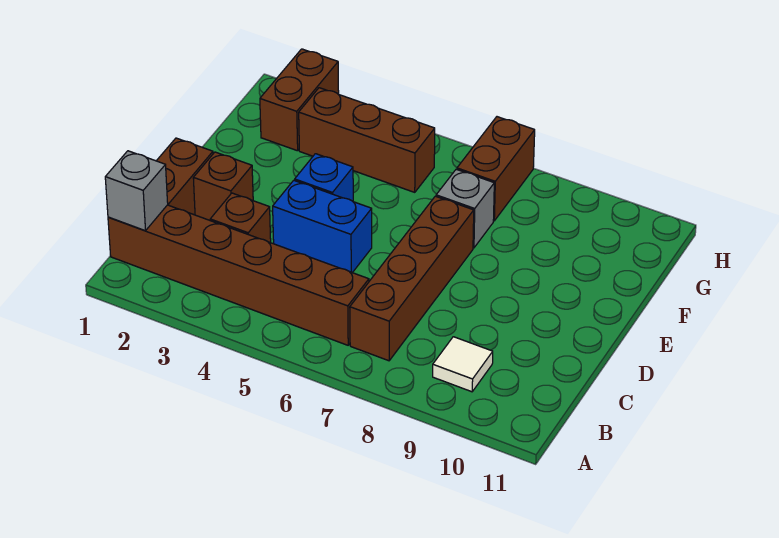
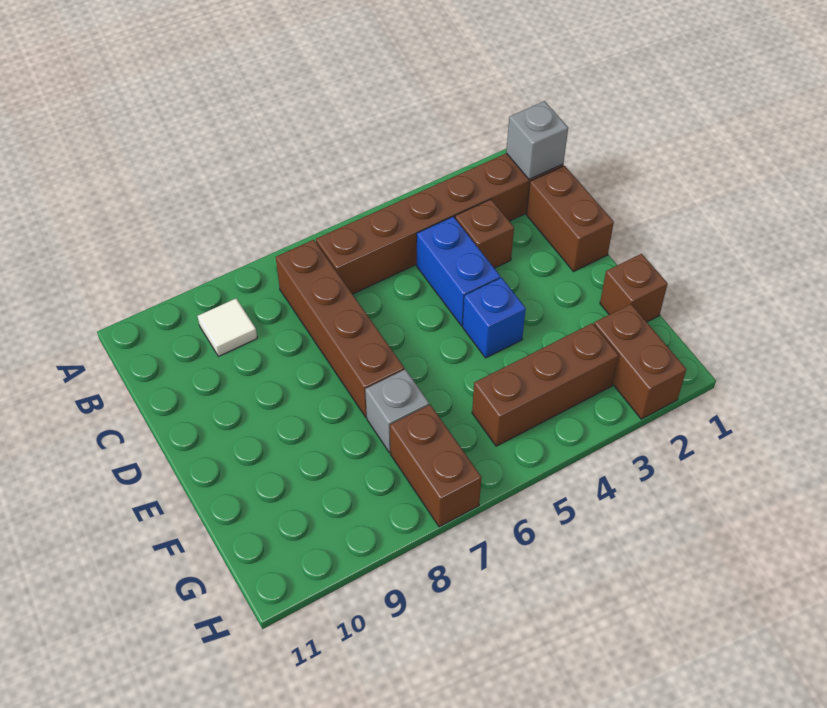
brown brick D2 level 1 -> brown brick F1 level 1
blue brick D4:D5 level 1 -> blue brick C4:D4 level 1

